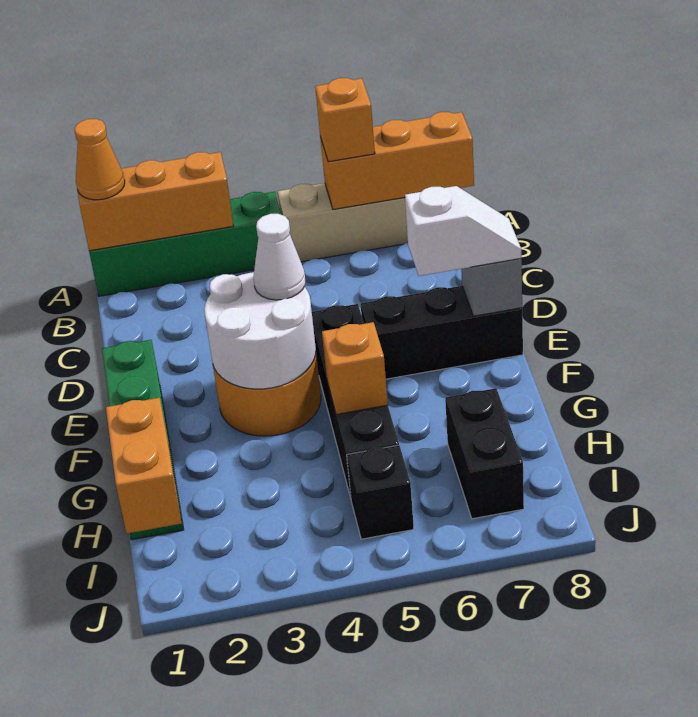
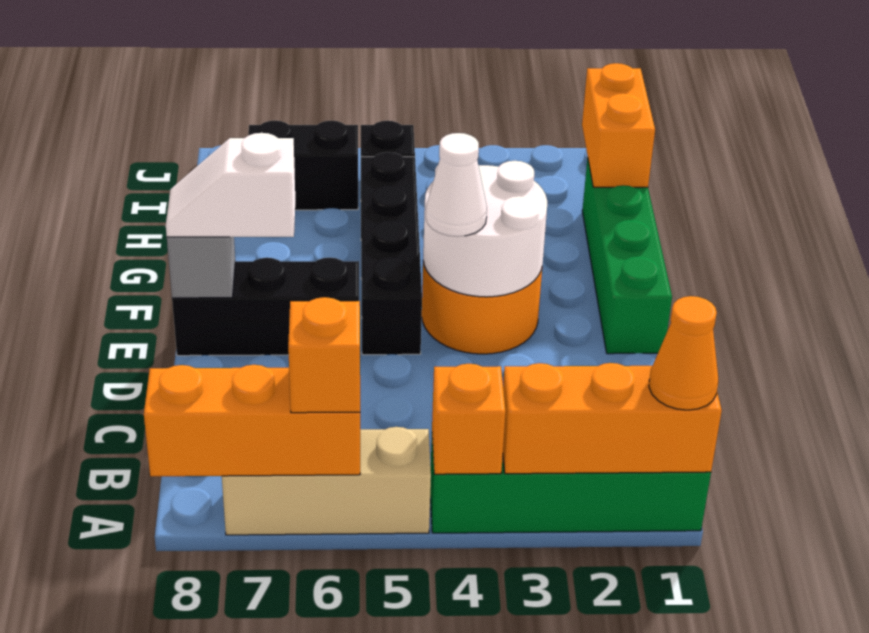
orange brick G5 level 2 -> orange brick A4 level 2
black brick H7:I7 level 1 -> black brick I6:I7 level 1

